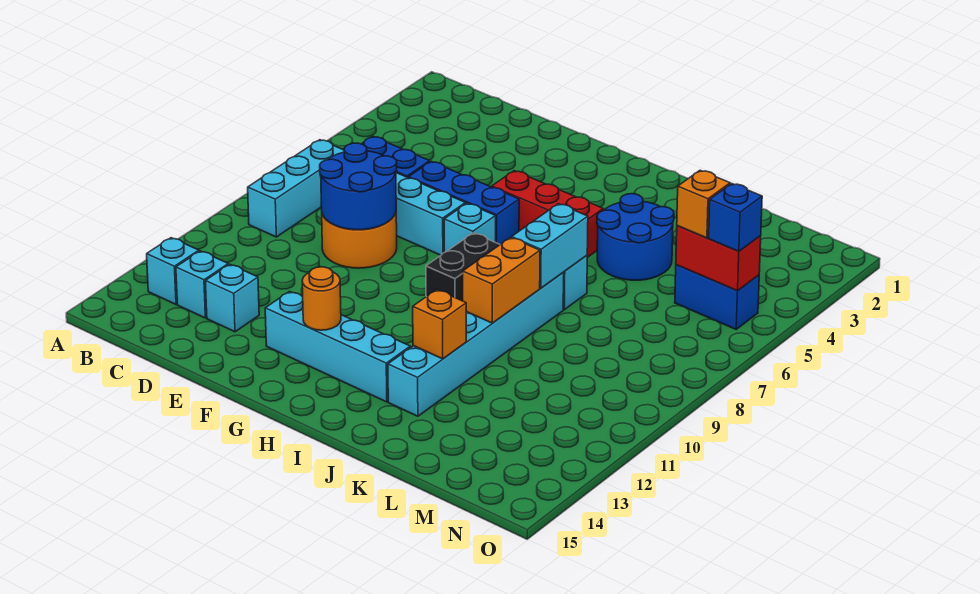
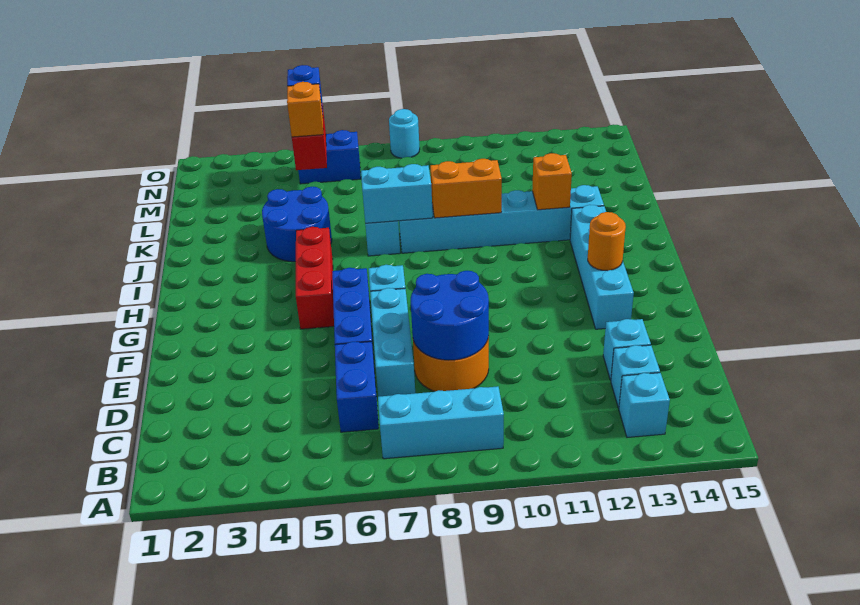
black brick H8:H9 level 1 -> none
blue brick M5:N5 level 1 -> blue brick N5:N6 level 1
none -> cyan round brick O8 level 1

